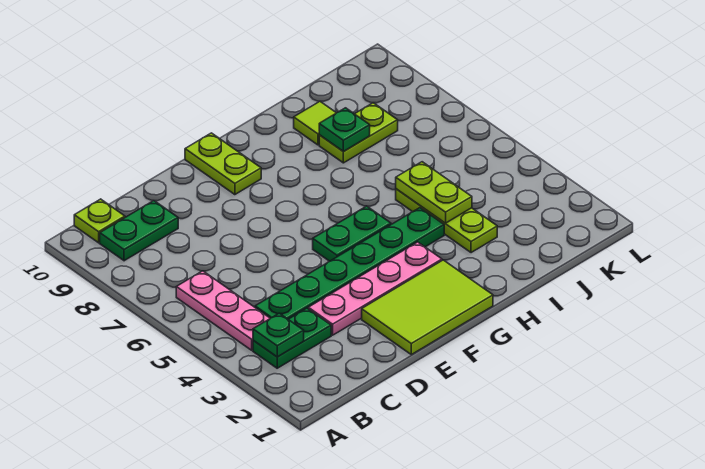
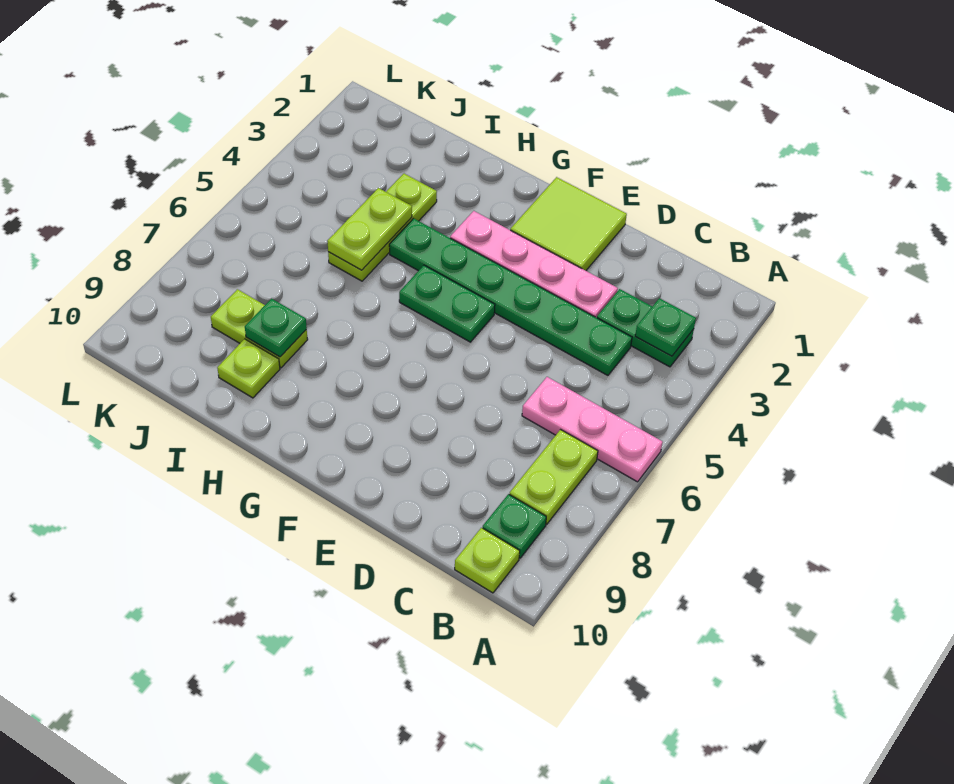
pink plate B4:B6 level 1 -> pink plate A6:C6 level 1
green plate B9:C9 level 1 -> green plate B9 level 1
lime tile E1:G2 level 1 -> lime tile E1:F2 level 1
lime plate F9:F10 level 1 -> lime plate B7:B8 level 1
lime tile I9 level 1 -> lime plate I9 level 1

